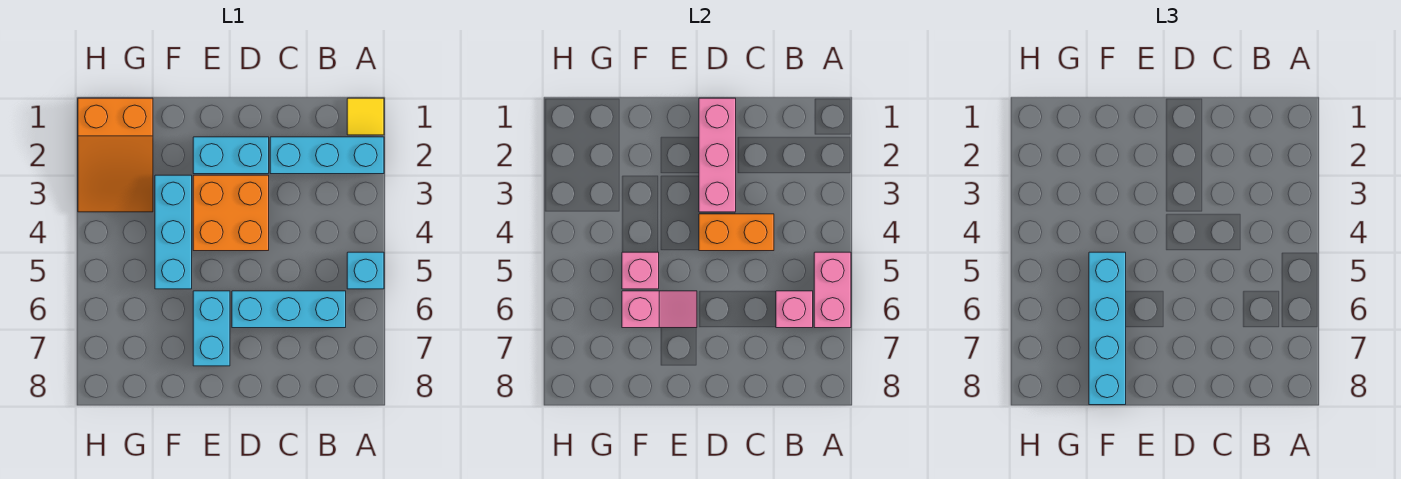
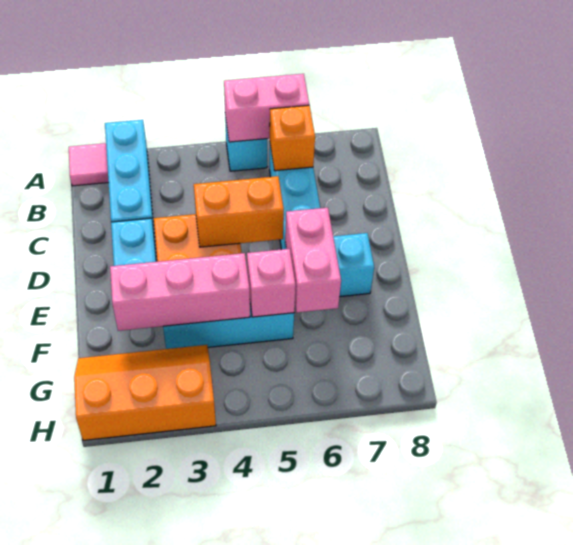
yellow tile A1 level 1 -> pink tile A1 level 1
pink brick B6 level 2 -> orange brick B6 level 2
orange brick C4:D4 level 2 -> orange brick D4:D5 level 2
pink brick D1:D3 level 2 -> pink brick F2:F4 level 2
pink slope E6:F6 level 2 top F -> pink brick E6:F6 level 2
cyan brick F5:F8 level 3 -> none
orange slope G1:H3 level 1 top 1 -> orange slope G1:H3 level 1 top H

